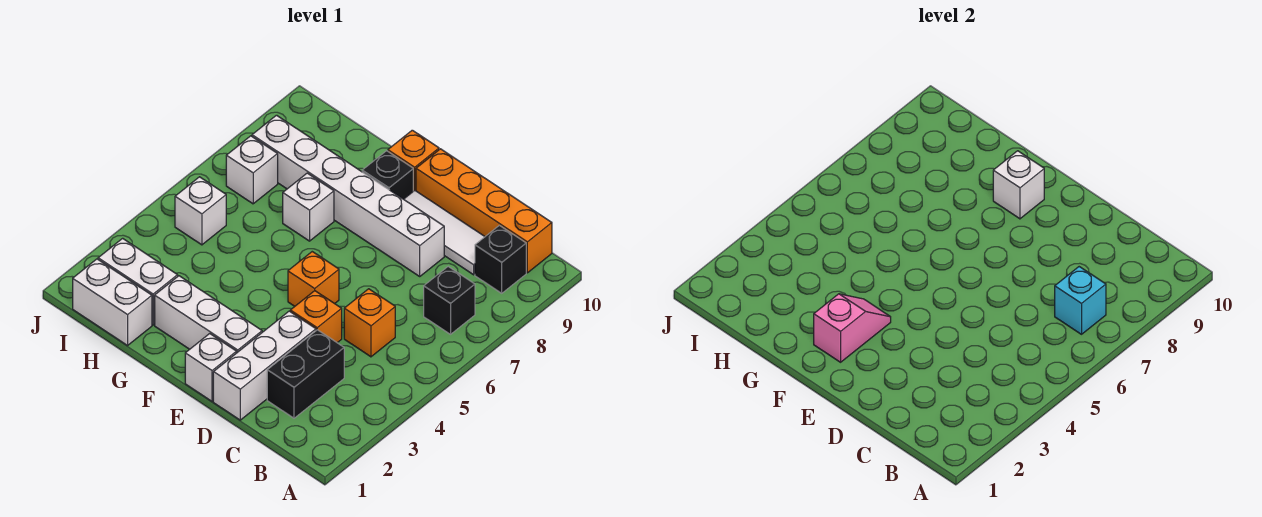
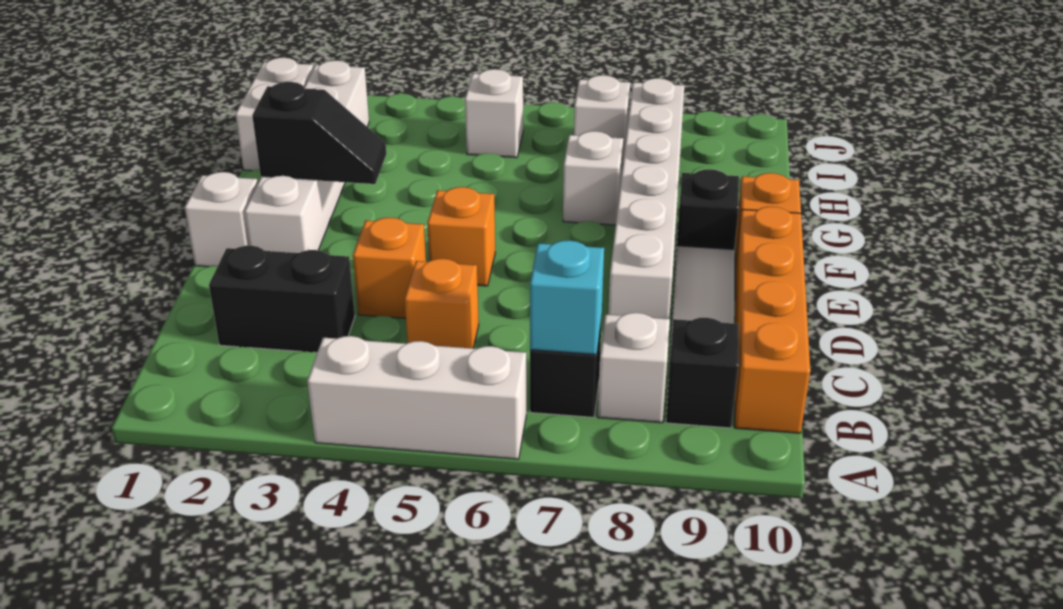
white brick D1:D3 level 1 -> white brick A4:A6 level 1
pink slope F2:F3 level 2 top 2 -> black slope F2:F3 level 2 top 2
white brick F9 level 2 -> white brick B8 level 1

